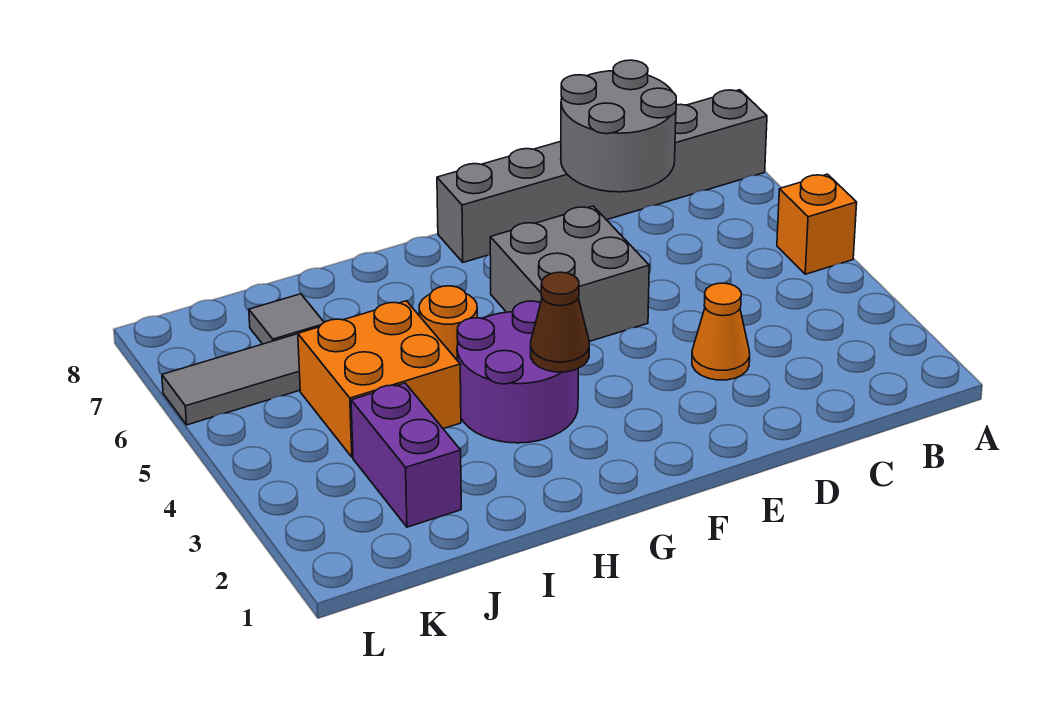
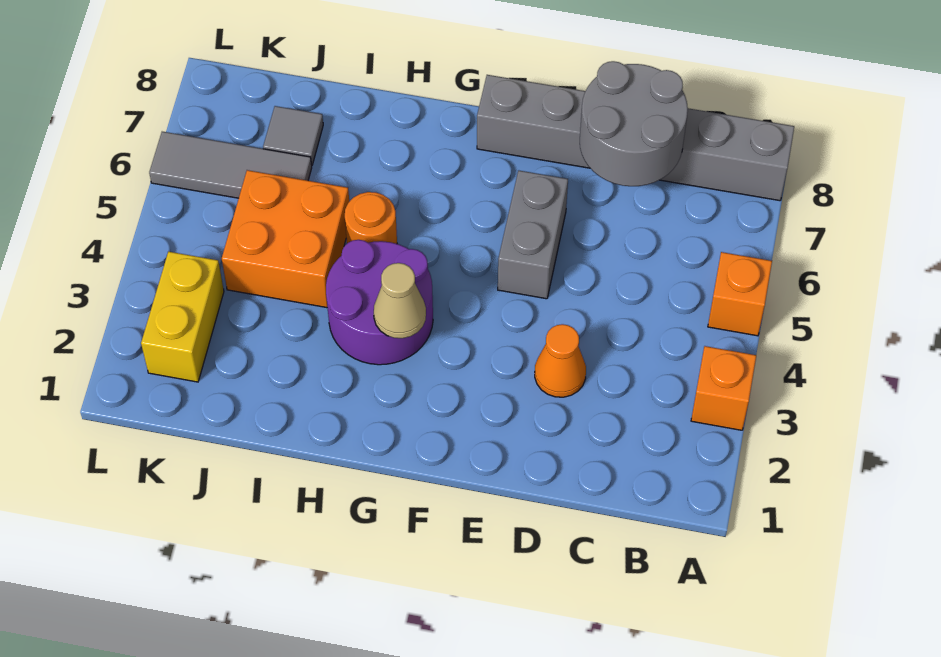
none -> orange brick A3 level 1
grey brick E5:F6 level 1 -> grey brick E5:E6 level 1
brown cone G3 level 2 -> tan cone G3 level 2
purple brick J2:J3 level 1 -> none
none -> yellow brick K2:K3 level 1

